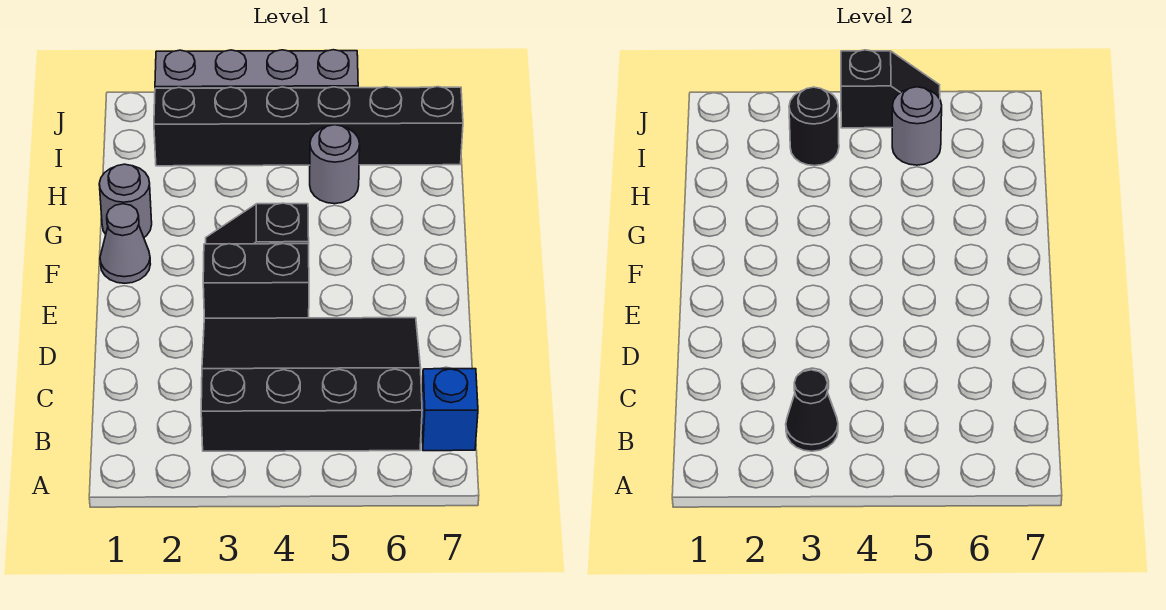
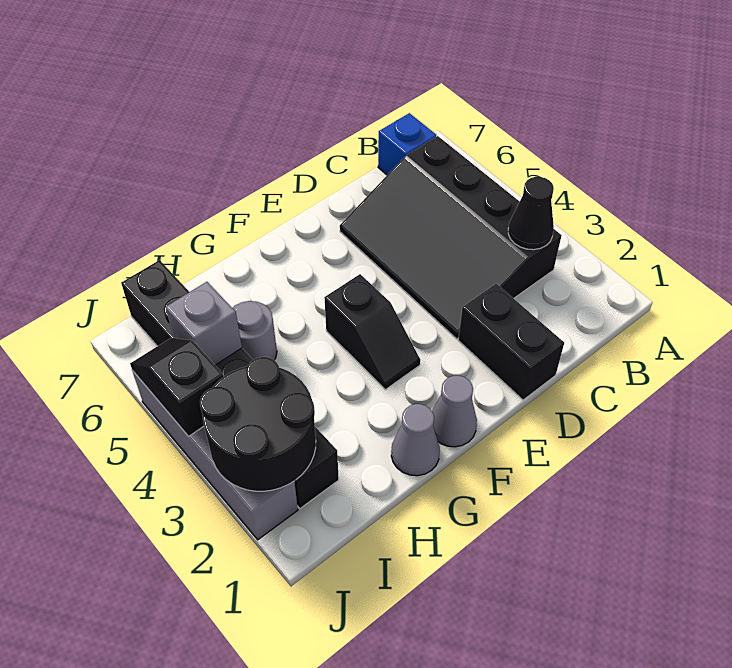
black brick E3:E4 level 1 -> black brick D1:D2 level 1
grey round brick G1 level 1 -> grey cone G1 level 1
black round brick I3 level 2 -> black round brick I2:J3 level 2
grey round brick I5 level 2 -> grey brick I5 level 2

